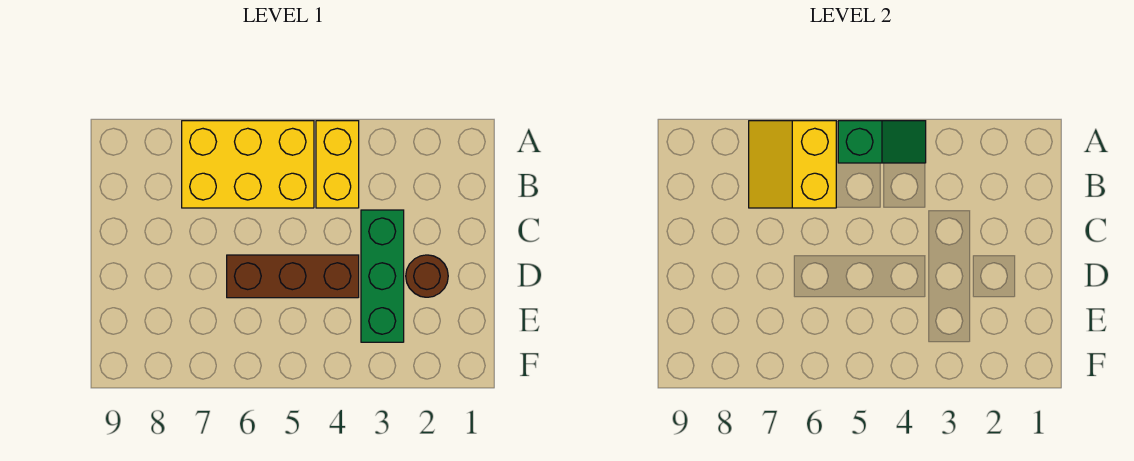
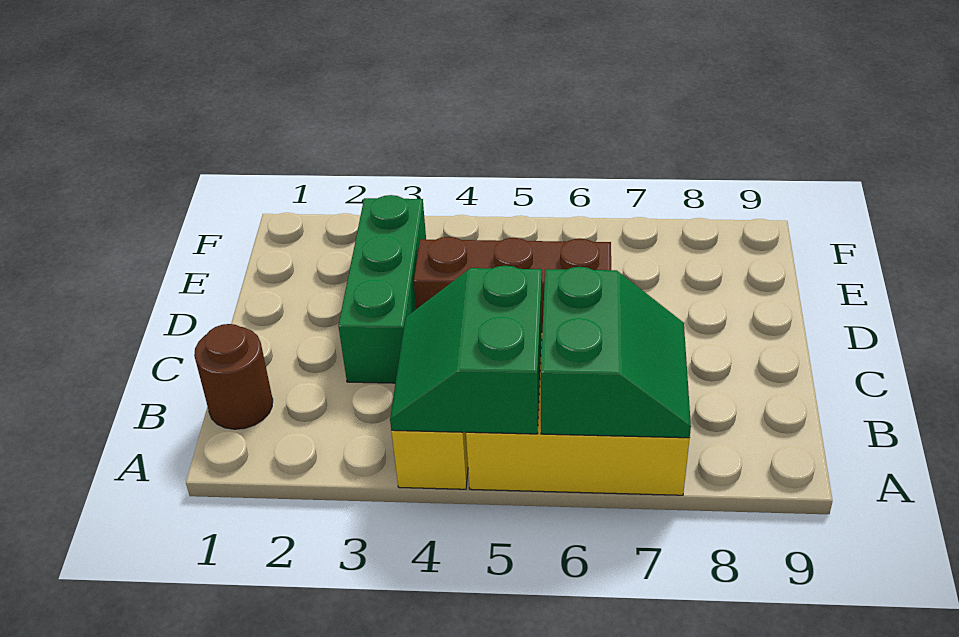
green slope A4:A5 level 2 top 5 -> green slope A4:B5 level 2 top 5
yellow slope A6:B7 level 2 top 6 -> green slope A6:B7 level 2 top 6
brown round brick D2 level 1 -> brown round brick B1 level 1

